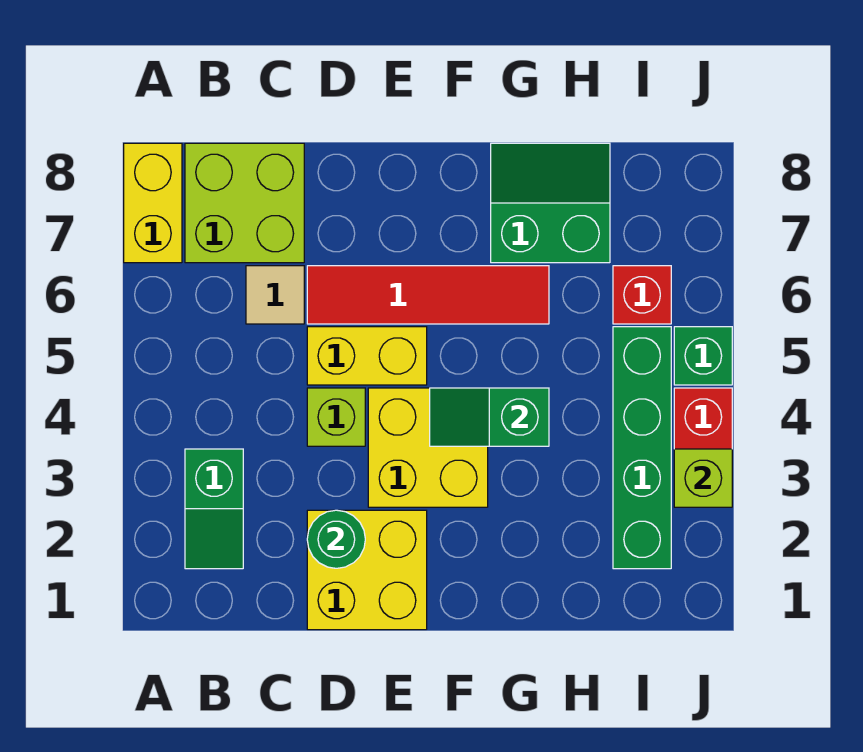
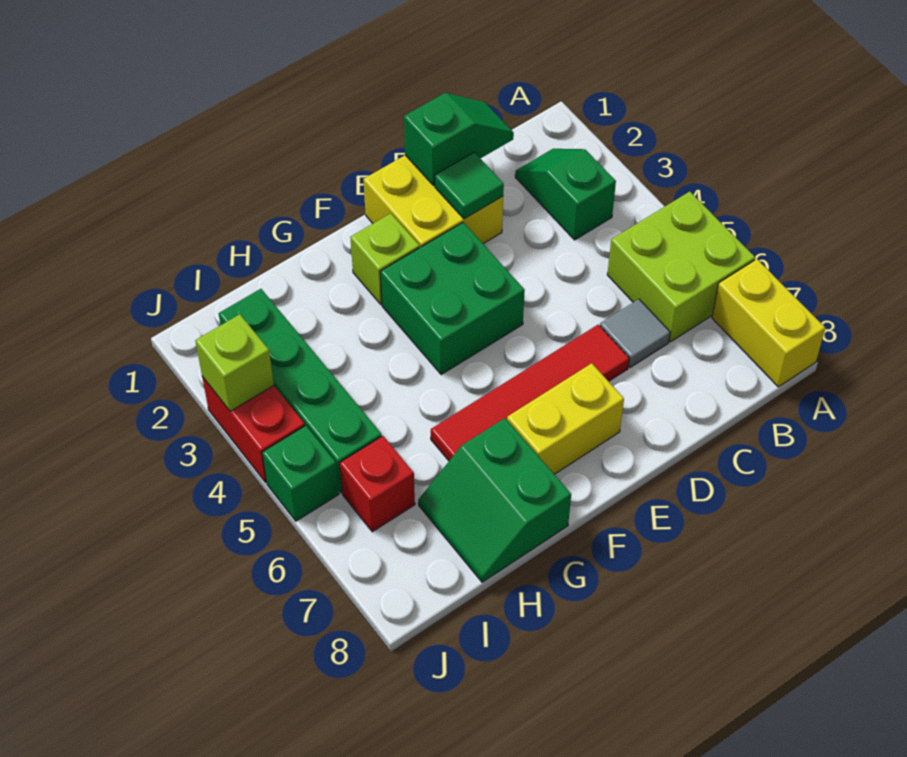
lime brick B7:C8 level 1 -> lime brick A5:B6 level 1
tan tile C6 level 1 -> grey tile C6 level 1
green round brick D2 level 2 -> green tile D2 level 2
lime brick D4 level 1 -> lime brick F2 level 1
yellow brick D5:E5 level 1 -> yellow brick E7:F7 level 1
yellow brick E3:F4 level 1 -> green brick E3:F4 level 1
green slope F4:G4 level 2 top G -> green slope C1:D1 level 2 top D
green slope G7:H8 level 1 top 7 -> green slope G7:H8 level 1 top G

